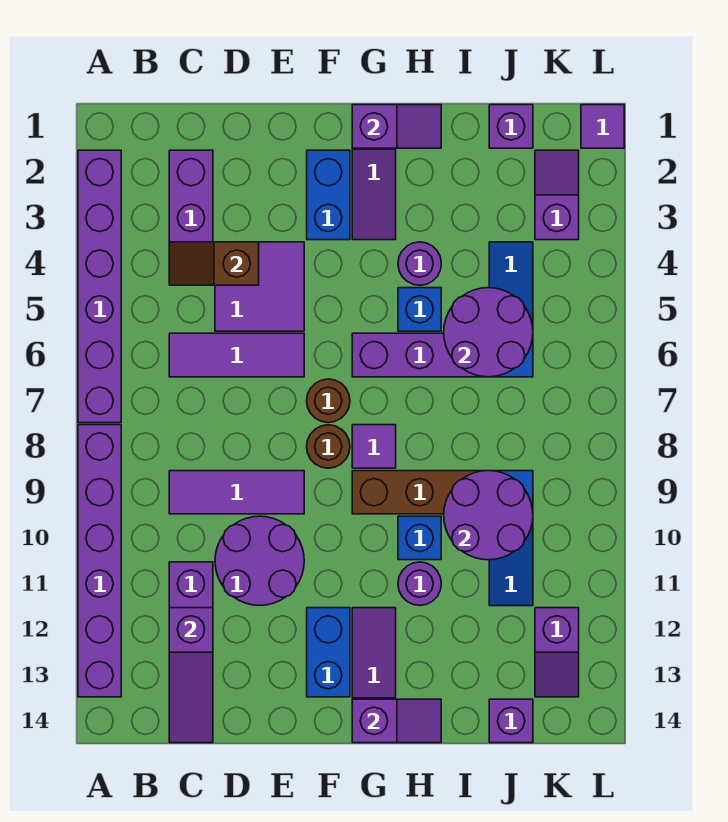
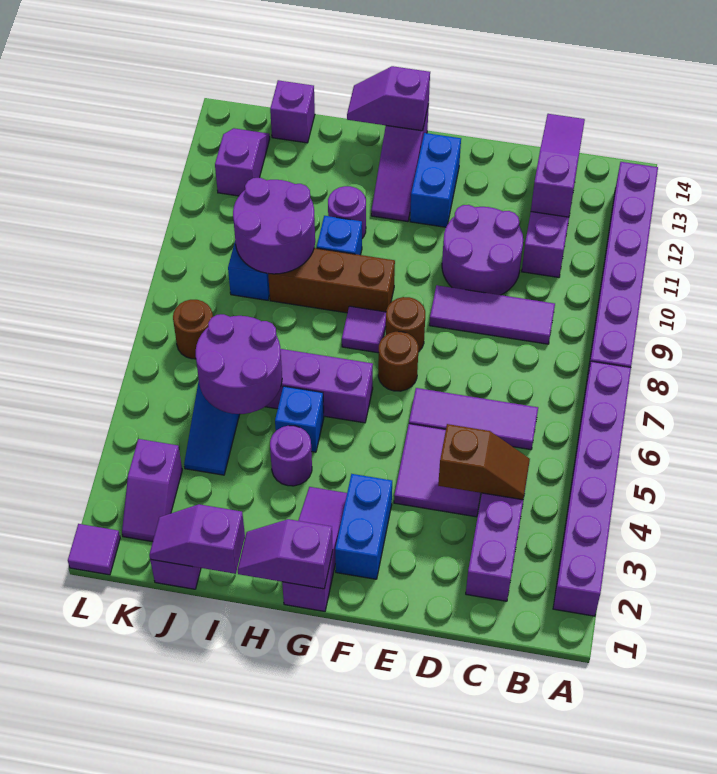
none -> purple slope I1:J1 level 2 top I
none -> brown round brick K7 level 1

